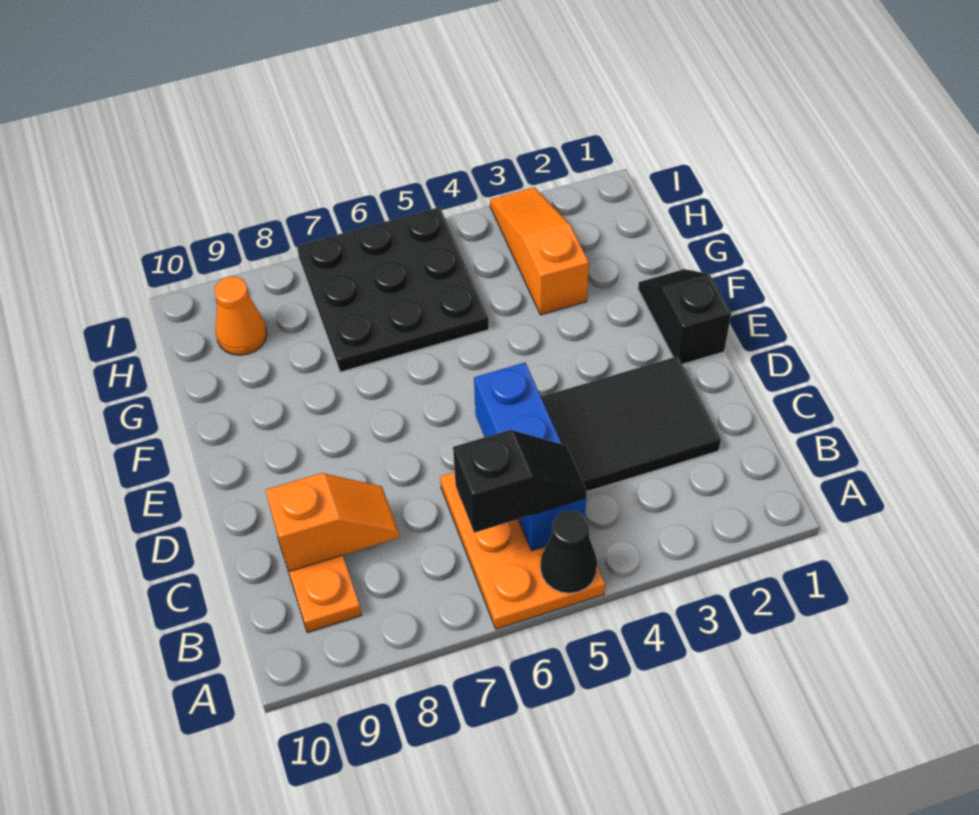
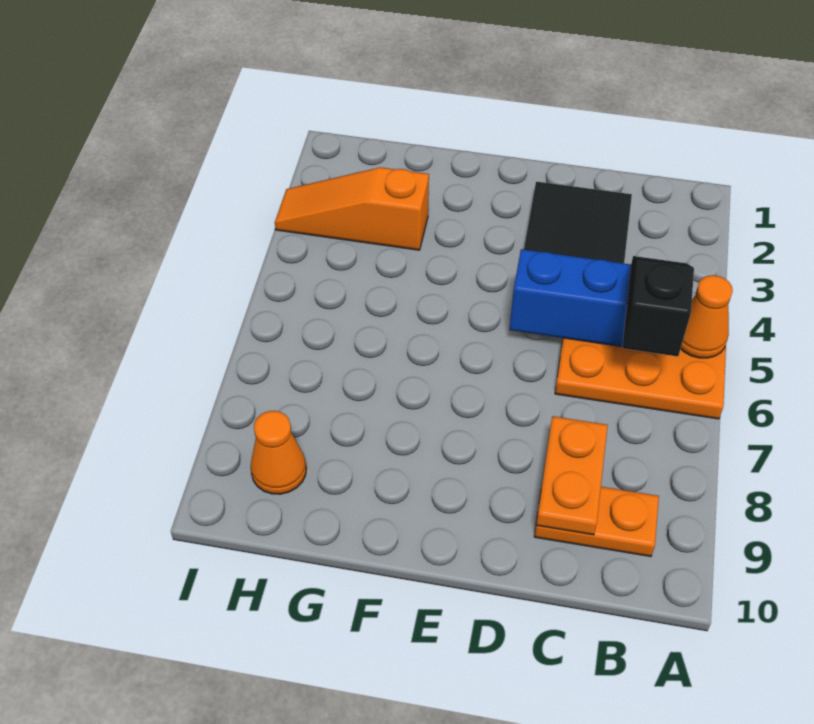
black cone A5 level 2 -> orange cone A5 level 2
orange slope C8:C9 level 2 top 9 -> orange plate C8:C9 level 2
black slope E1:F1 level 1 top E -> none
black plate G5:I7 level 1 -> none

